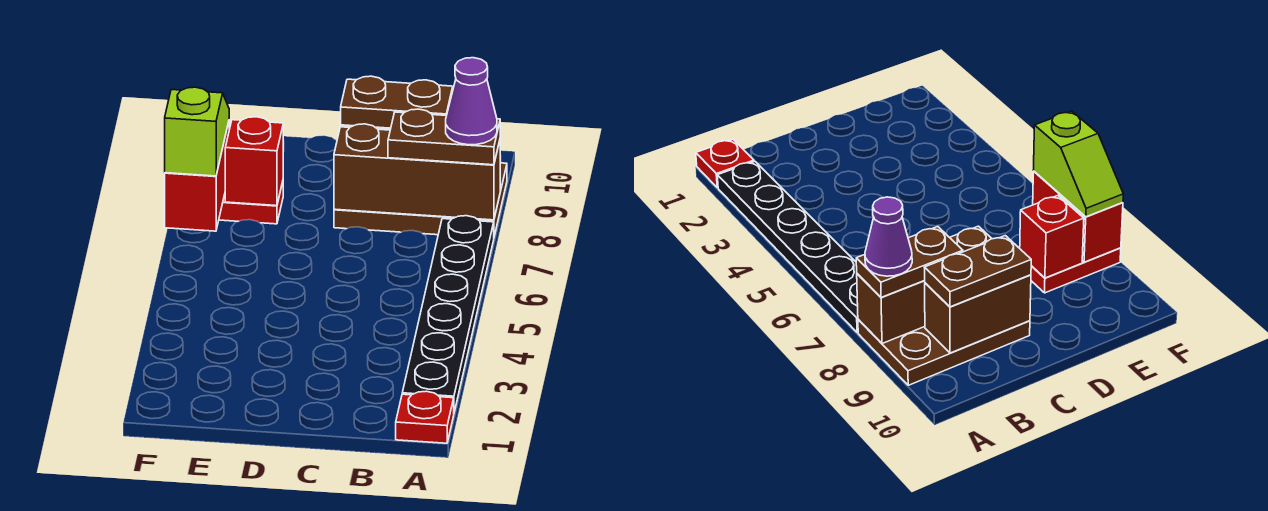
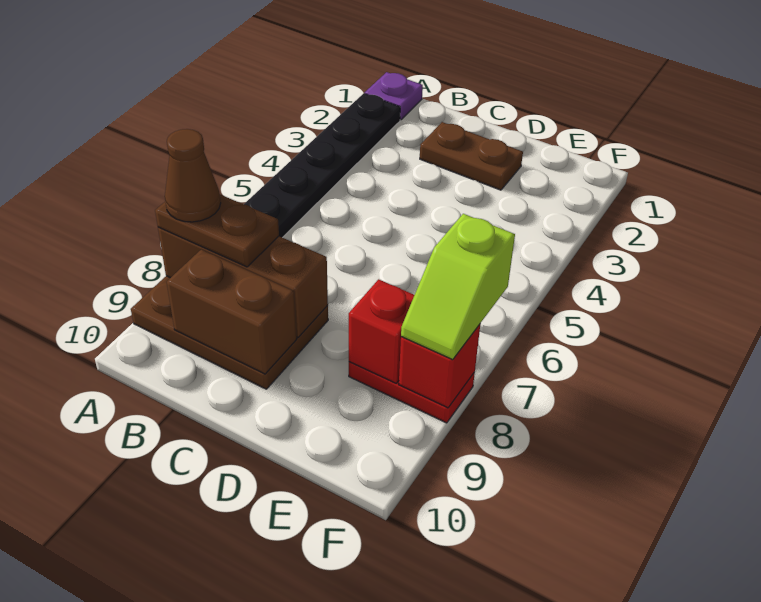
red plate A1 level 1 -> purple plate A1 level 1
purple cone A8 level 4 -> brown cone A8 level 4
brown plate B9:C9 level 3 -> brown plate C2:D2 level 1
red brick F7:F8 level 2 -> red brick F8 level 2

